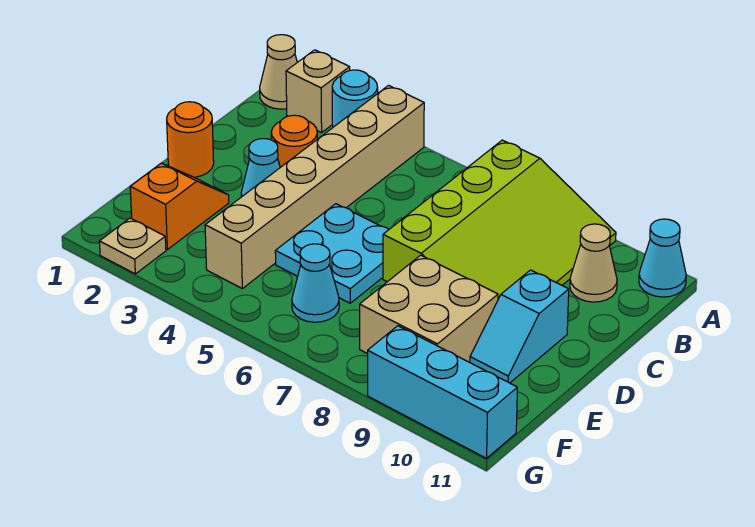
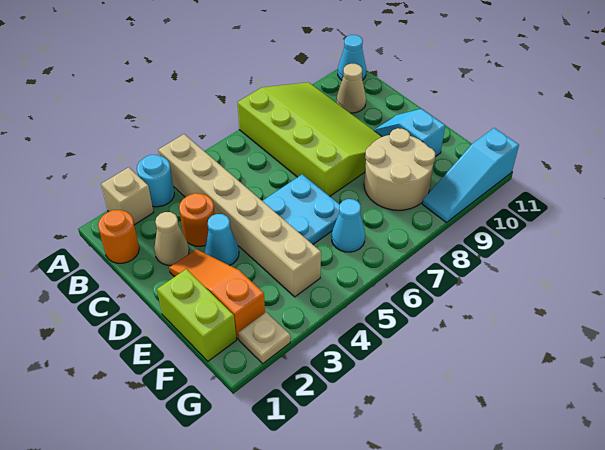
tan cone A1 level 1 -> tan cone C2 level 1
orange round brick D1 level 1 -> orange round brick B1 level 1
cyan slope D10:E10 level 1 top D -> cyan slope D10:E10 level 1 top E
none -> lime brick E1:F1 level 1
orange slope E2:F2 level 1 top F -> orange slope D2:F2 level 1 top F
tan brick E8:F9 level 1 -> tan round brick E8:F9 level 1
cyan brick G9:G11 level 1 -> cyan slope G9:G11 level 1 top 11

